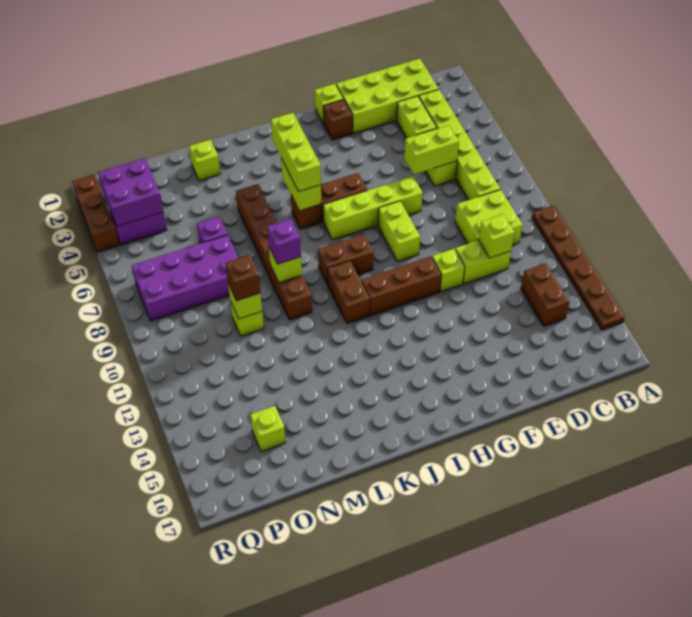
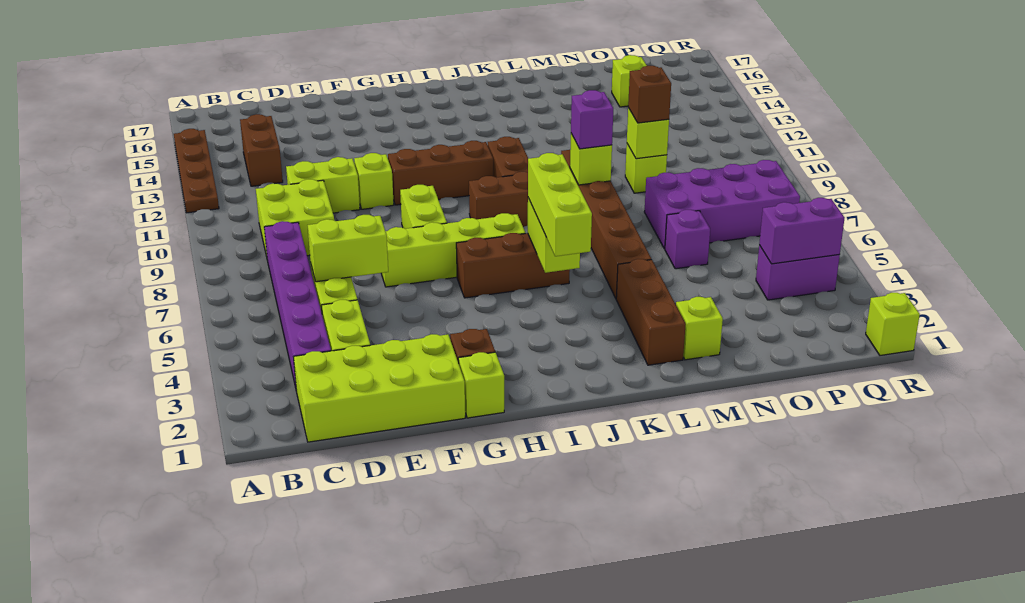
brown plate A10:A15 level 1 -> brown plate A12:A15 level 1
lime brick C3:C8 level 1 -> purple brick C3:C8 level 1
lime brick D11 level 2 -> lime brick R1 level 1
purple brick P3:Q4 level 2 -> purple brick P4:Q4 level 2
brown brick R2:R4 level 1 -> brown brick L2:L4 level 1

